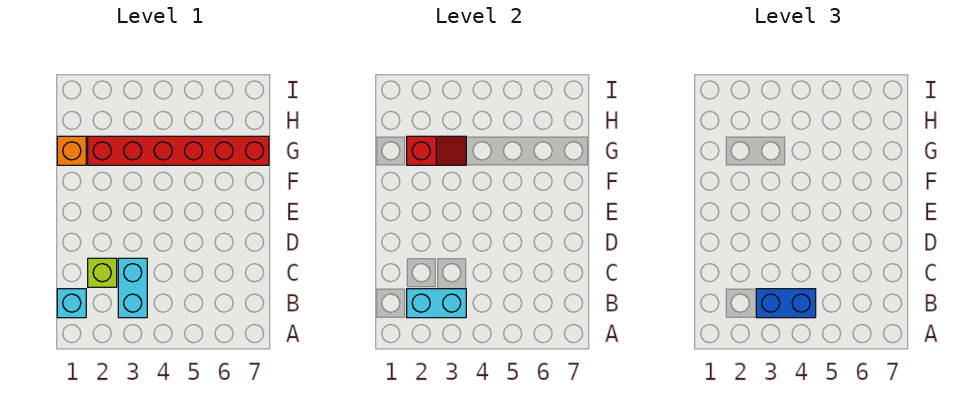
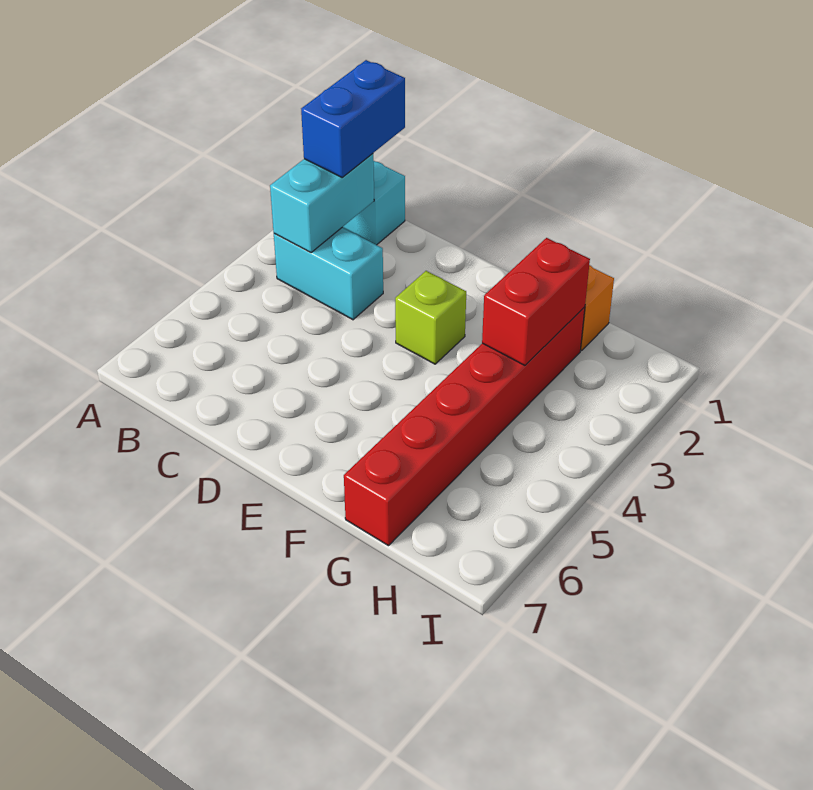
blue brick B3:B4 level 3 -> blue brick B1:B2 level 3
lime brick C2 level 1 -> lime brick E3 level 1
red slope G2:G3 level 2 top 2 -> red brick G2:G3 level 2

